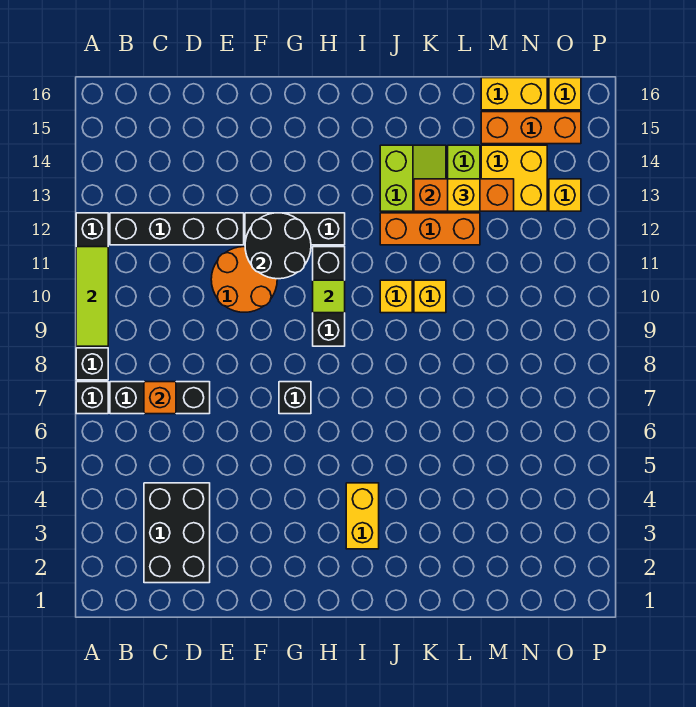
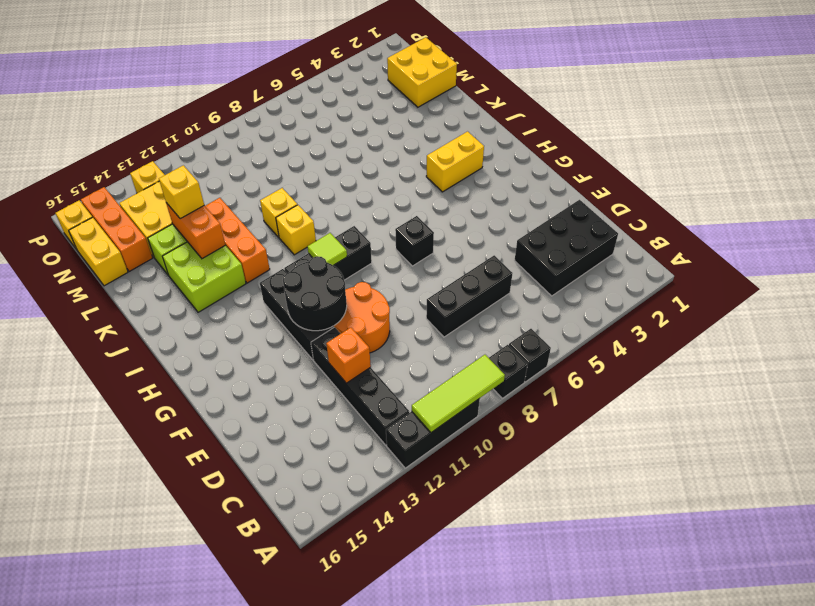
black brick B7:D7 level 1 -> black brick D6:D8 level 1
orange brick C7 level 2 -> orange brick D12 level 2
lime slope J13:K14 level 1 top J -> lime brick J13:K14 level 1
orange brick K13:M13 level 2 -> orange brick K13:L13 level 2
none -> yellow brick M1:N2 level 1

